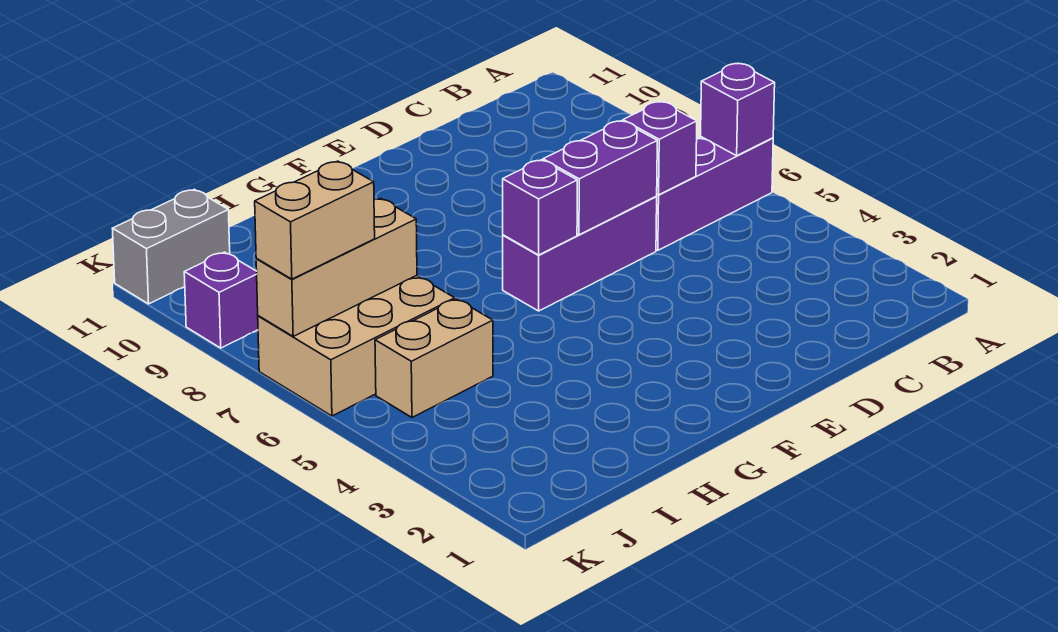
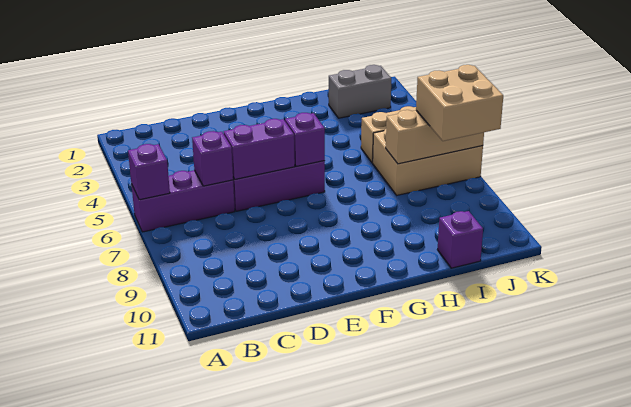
tan brick J7:K7 level 3 -> tan brick J7:K8 level 3
grey brick J11:K11 level 1 -> grey brick I2:J2 level 1
purple brick K9 level 1 -> purple brick I11 level 1

